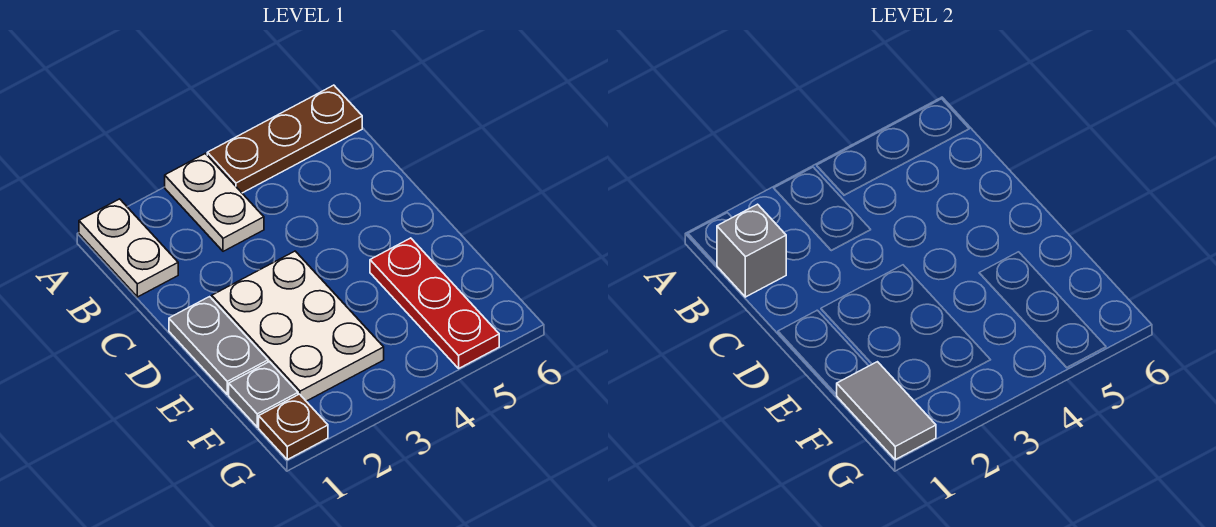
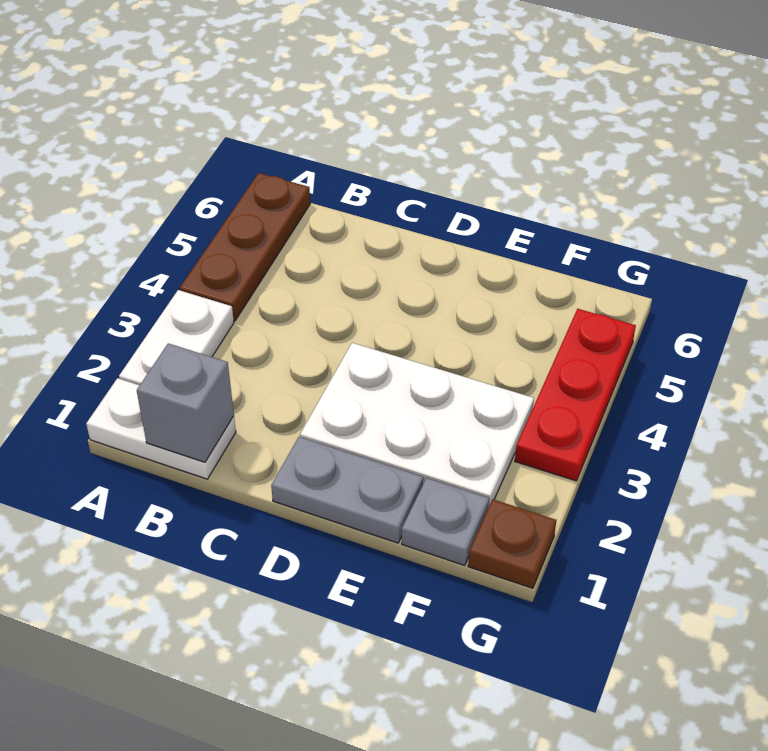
white plate A3:B3 level 1 -> white plate A2:A3 level 1
red plate E5:G5 level 1 -> red plate G3:G5 level 1
grey tile F1:G1 level 2 -> none

